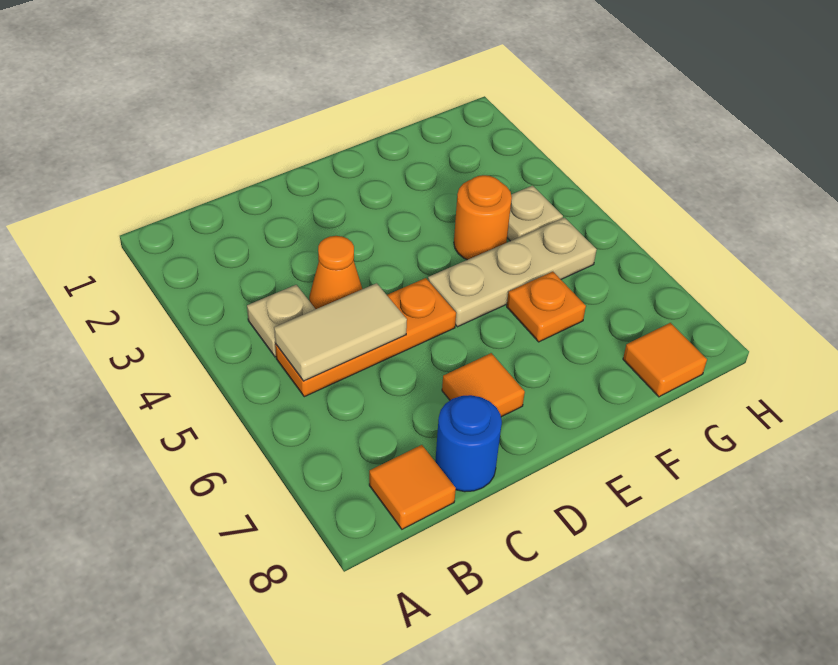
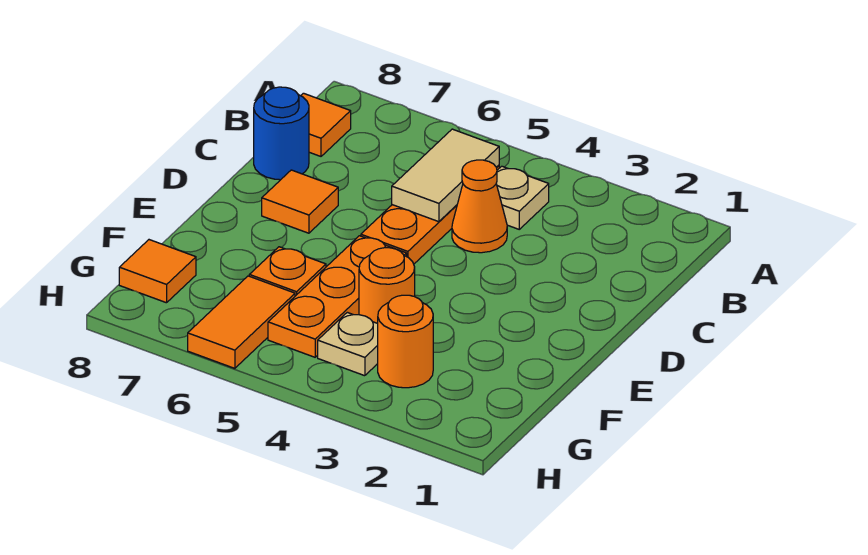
tan plate E5:G5 level 1 -> orange plate E5:G5 level 1
none -> orange round brick G3 level 1
none -> orange tile G6:H6 level 1

